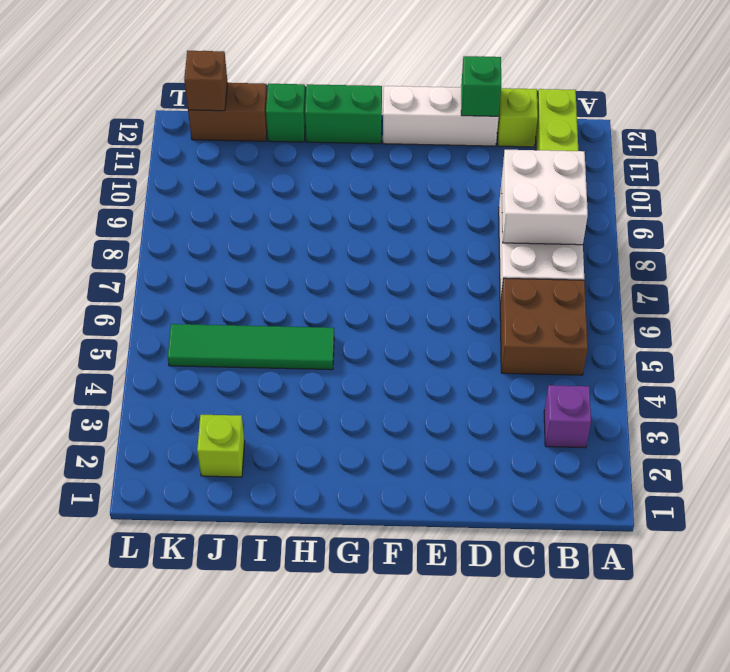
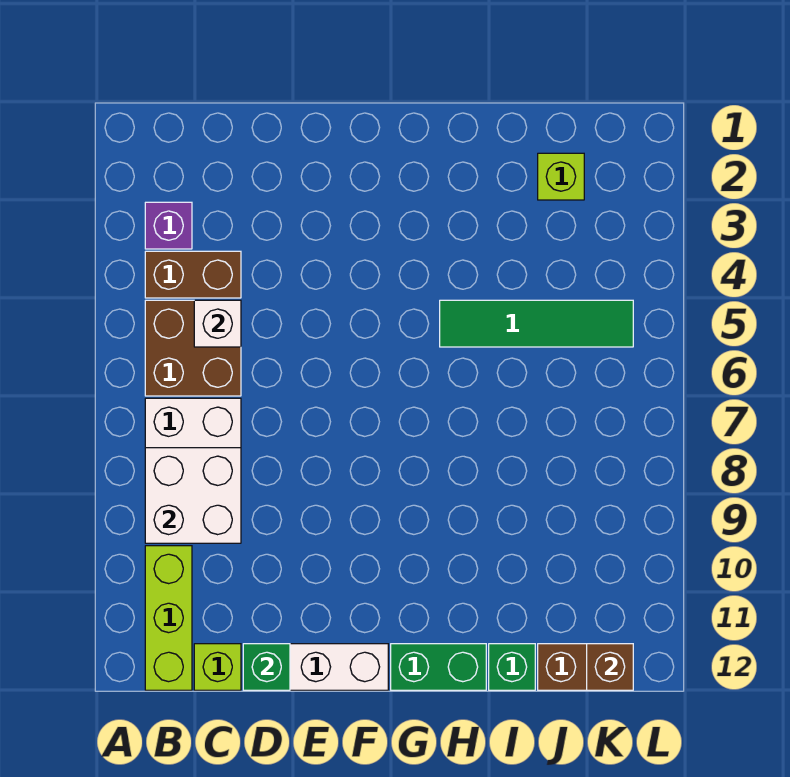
none -> brown brick B4:C4 level 1
none -> white brick C5 level 2

